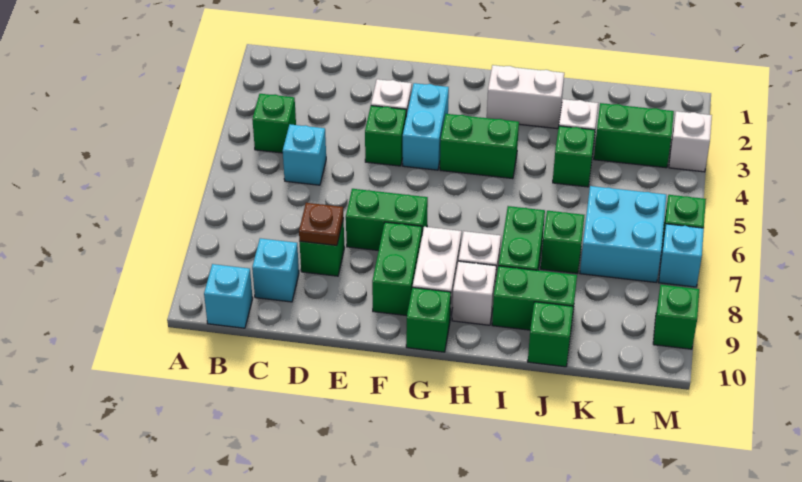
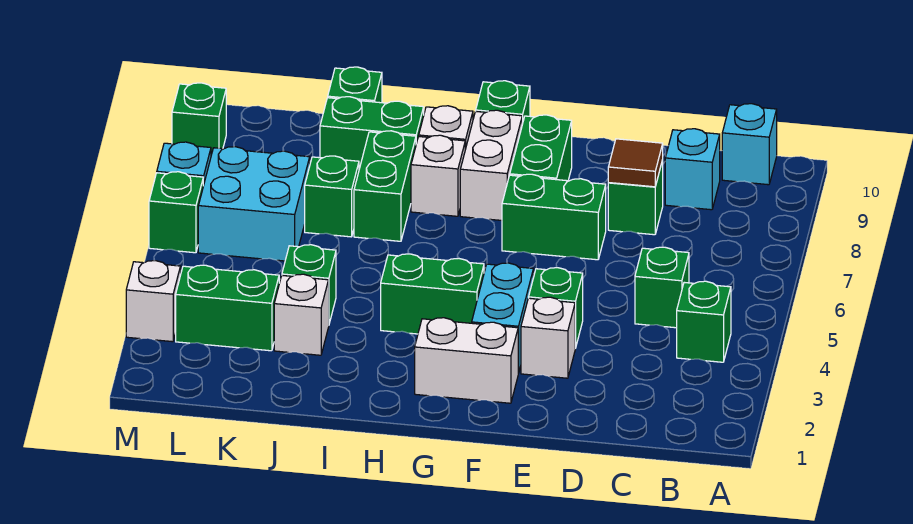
cyan brick C5 level 1 -> green brick C5 level 1
brown plate D8 level 2 -> brown tile D8 level 2
white brick H2:I2 level 1 -> white brick F2:G2 level 1

